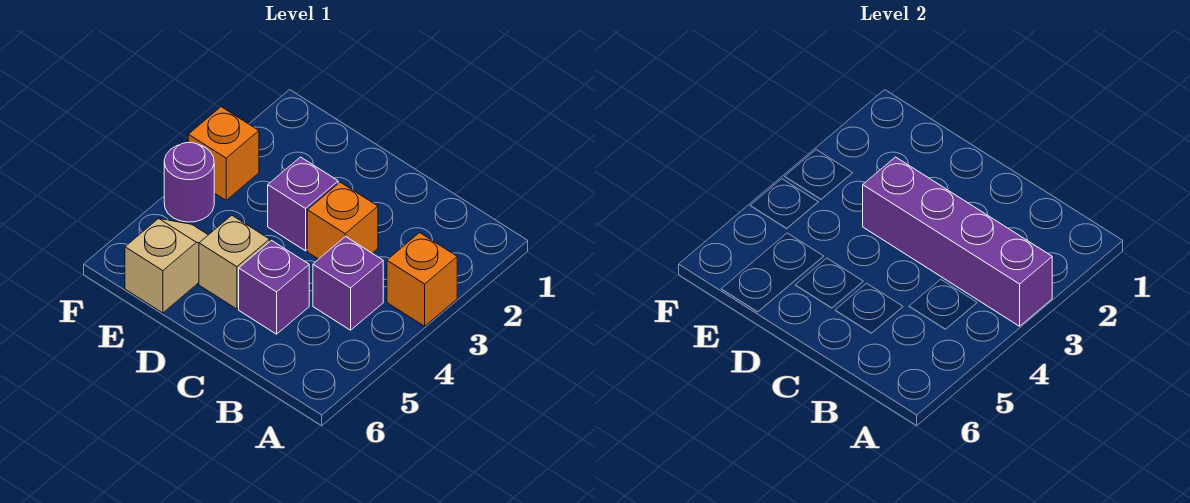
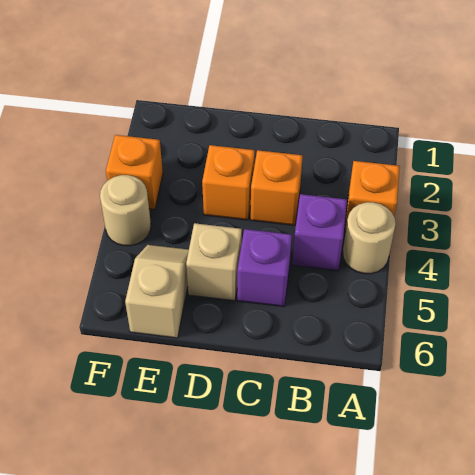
purple brick A3:D3 level 2 -> none
none -> tan round brick A4 level 1
purple brick D3 level 1 -> orange brick D3 level 1
purple round brick F4 level 1 -> tan round brick F4 level 1

